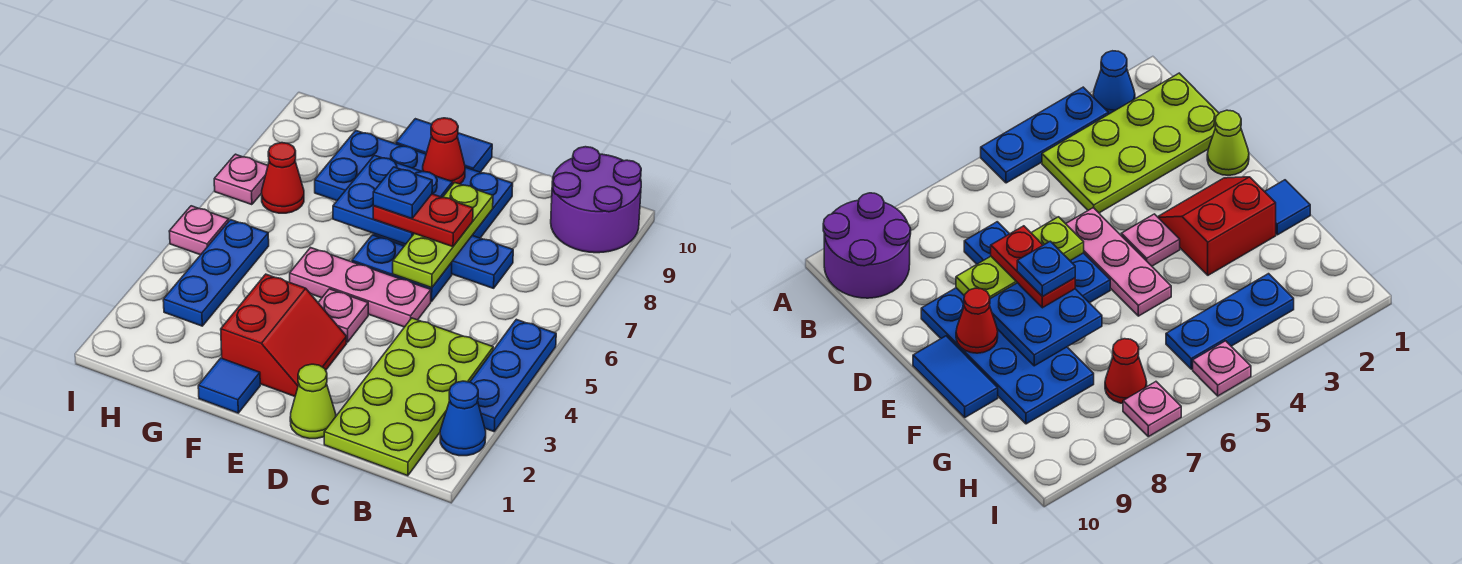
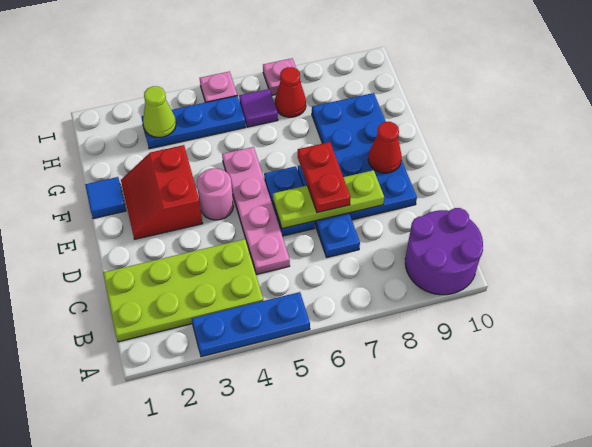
blue cone A2 level 1 -> none
lime cone D1 level 1 -> lime cone H3 level 2
pink plate D5:F5 level 1 -> pink plate C5:F5 level 1
red slope E2:F3 level 1 top F -> red slope E2:F3 level 1 top 3
pink plate E4 level 1 -> pink round brick E4 level 1
blue plate E7:F8 level 2 -> none
blue plate E7 level 4 -> none
blue tile E10:F10 level 1 -> none
none -> purple tile H6 level 1

